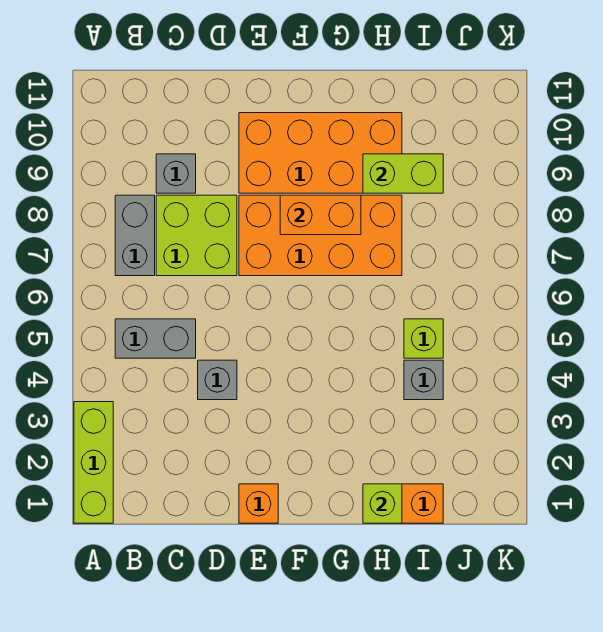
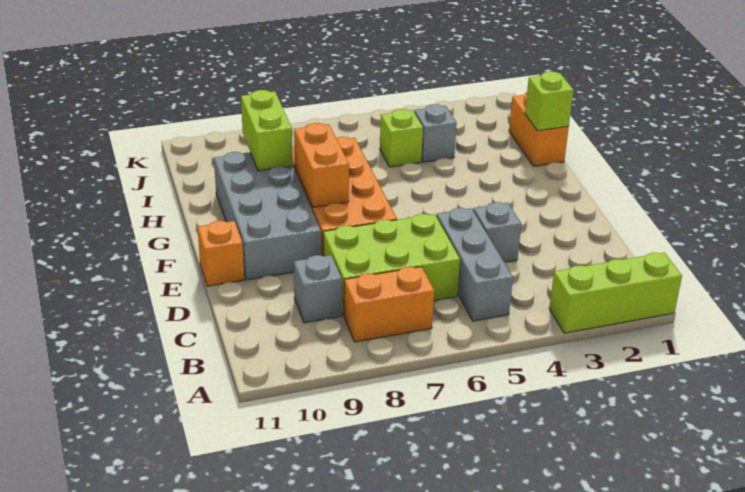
grey brick B5:C5 level 1 -> grey brick B5:D5 level 1
grey brick B7:B8 level 1 -> orange brick B7:B8 level 1
lime brick C7:D8 level 1 -> lime brick C6:D8 level 1
orange brick E1 level 1 -> orange brick E11 level 1
orange brick E9:H10 level 1 -> grey brick E9:H10 level 1

